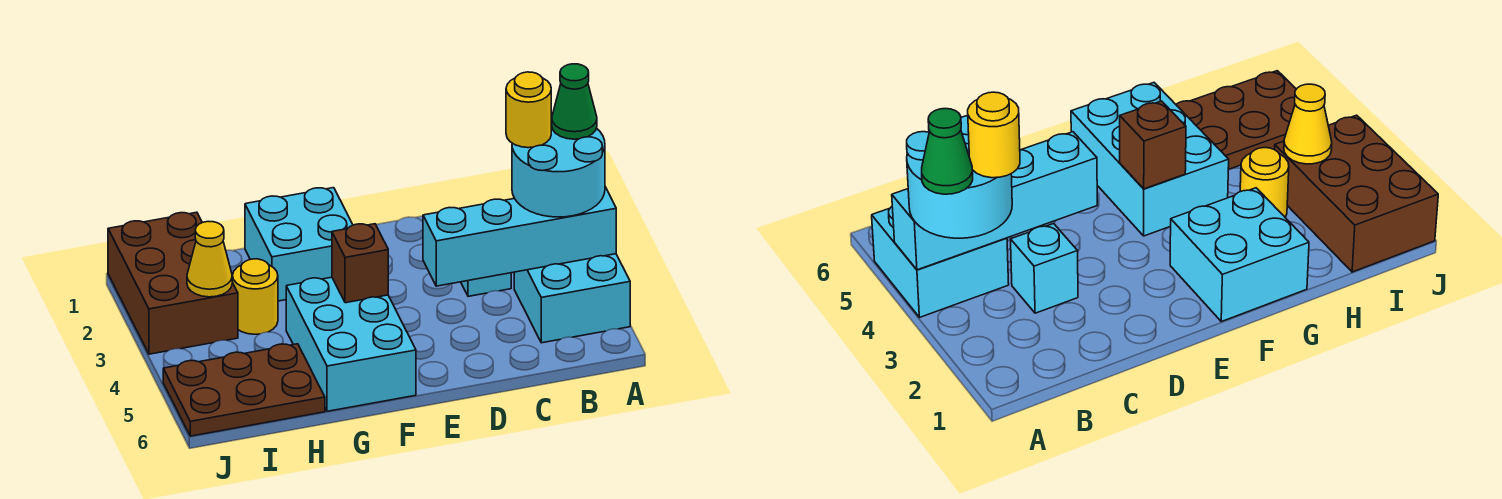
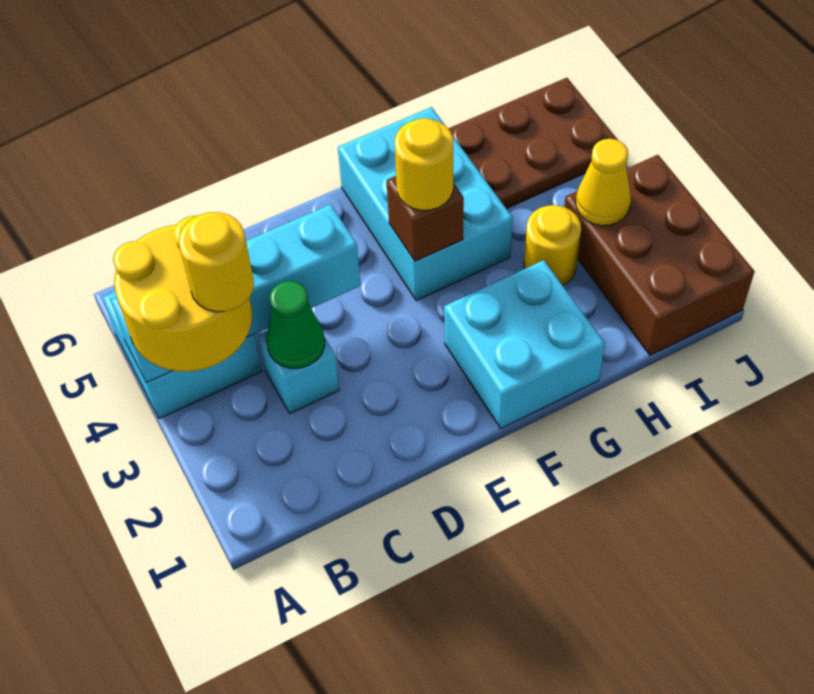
cyan round brick A3:B4 level 3 -> yellow round brick A3:B4 level 3
green cone A3 level 4 -> green cone C3 level 2
none -> yellow round brick F4 level 3

